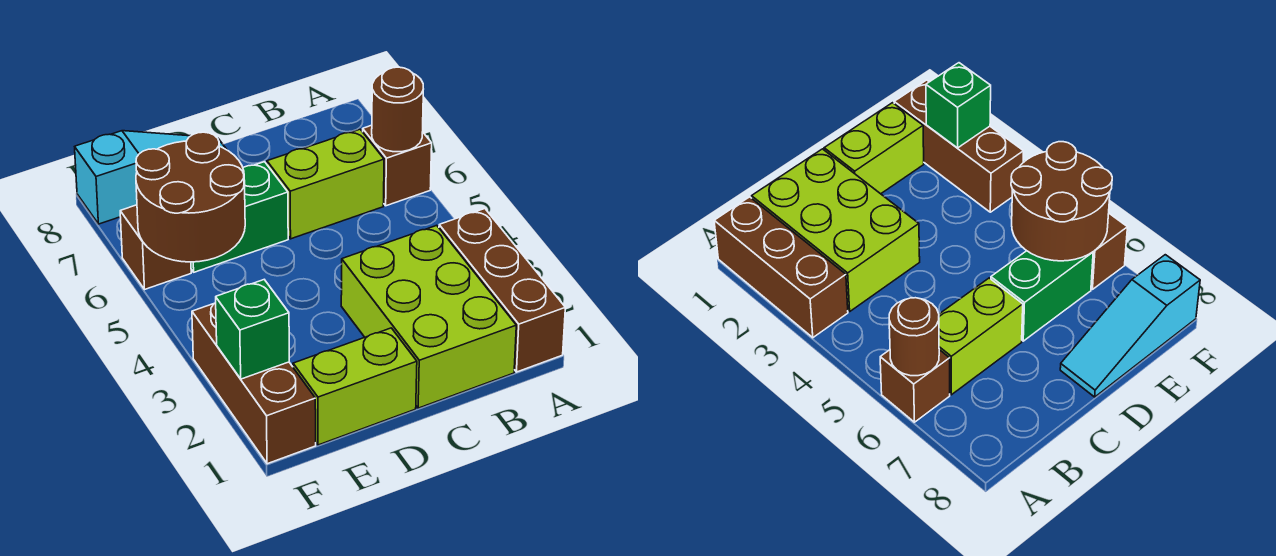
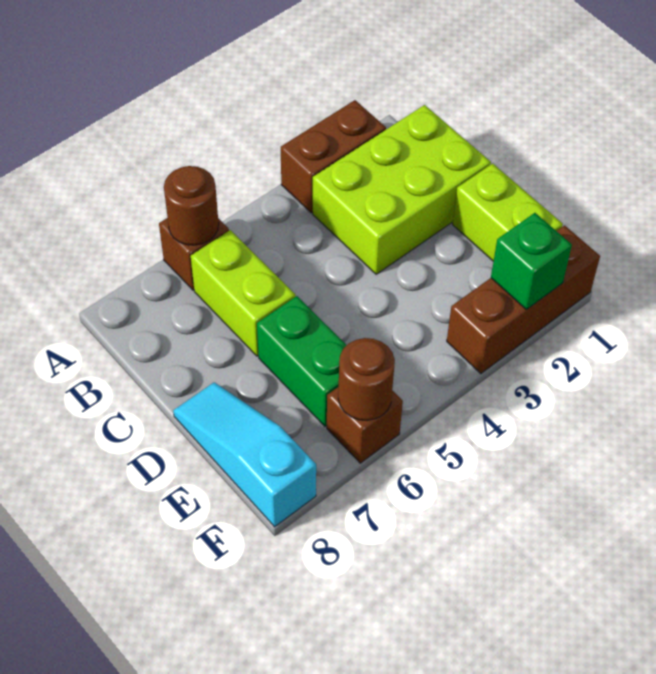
brown brick A1:A3 level 1 -> brown brick A2:A3 level 1
brown round brick E5:F6 level 2 -> brown round brick F6 level 2

